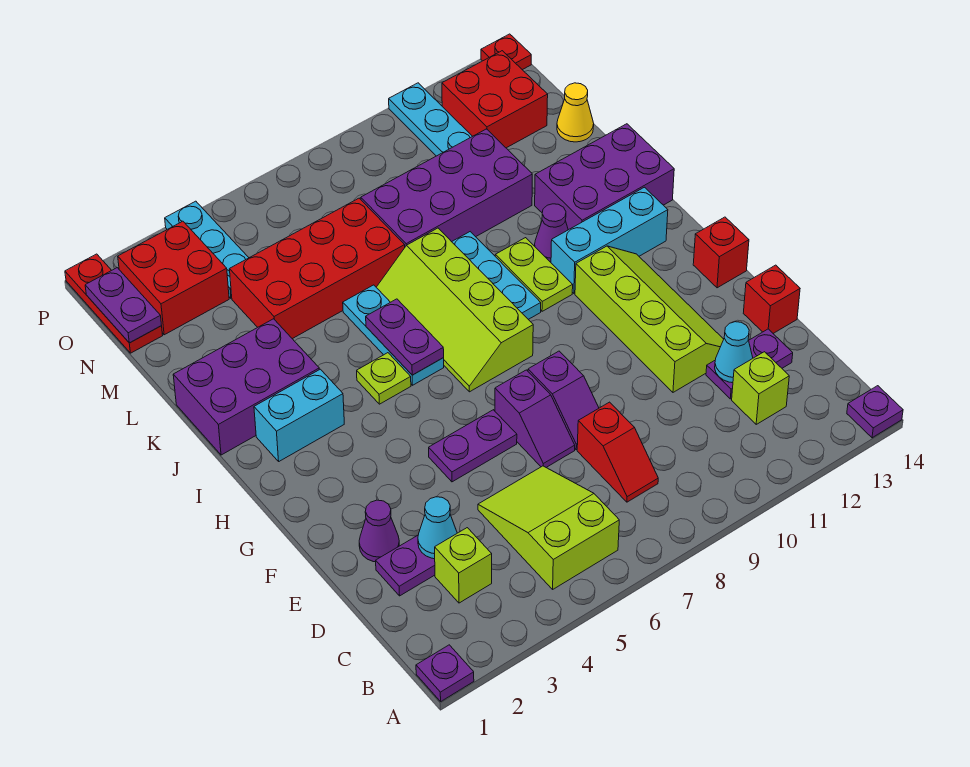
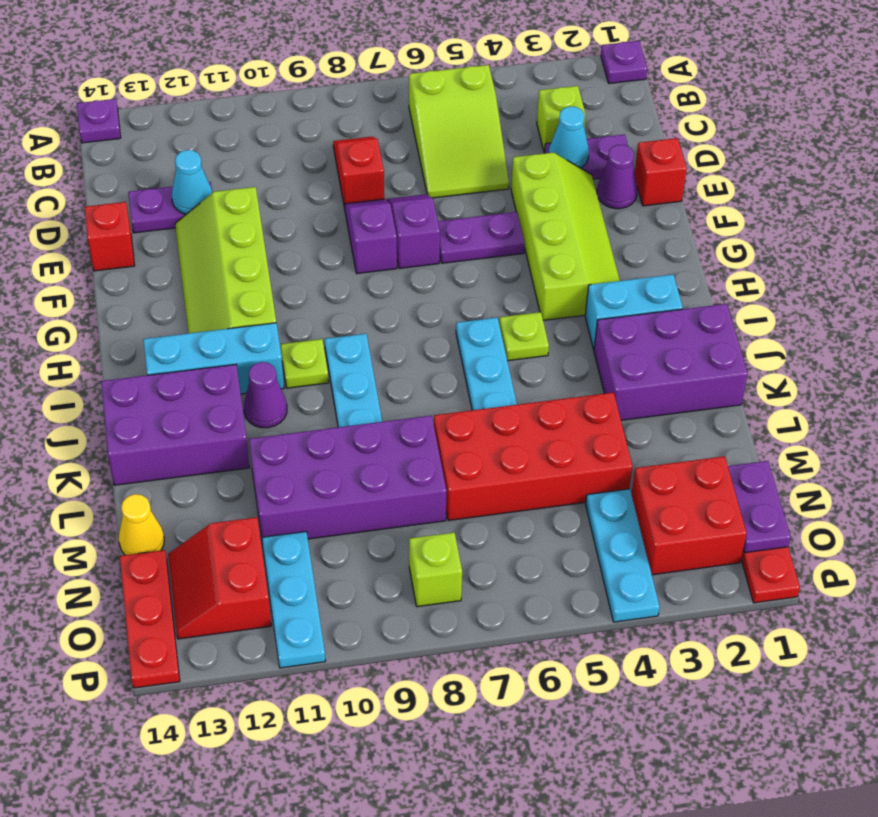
lime brick C12 level 1 -> lime brick O8 level 1
red brick G14 level 1 -> red brick E1 level 1
lime slope H7:K8 level 1 top 8 -> lime slope E3:H4 level 1 top 4
purple plate I6:J6 level 2 -> none
lime plate I10:J10 level 1 -> lime plate I10 level 1
red brick N12:O13 level 1 -> red slope N12:O13 level 1 top 12
red plate P14 level 1 -> red plate N14:P14 level 1

